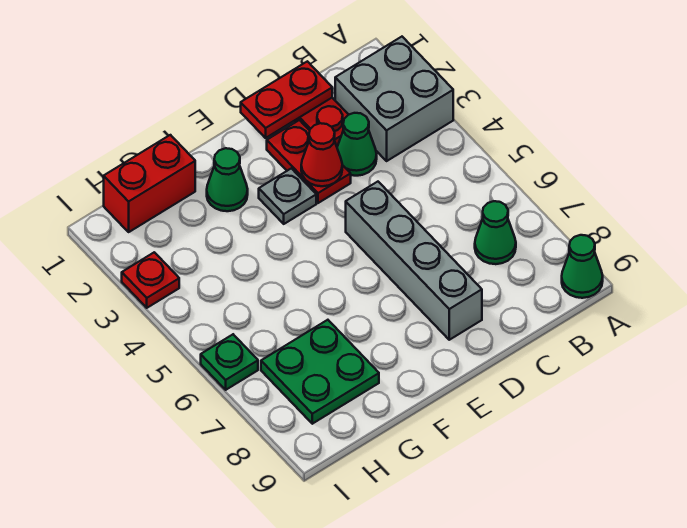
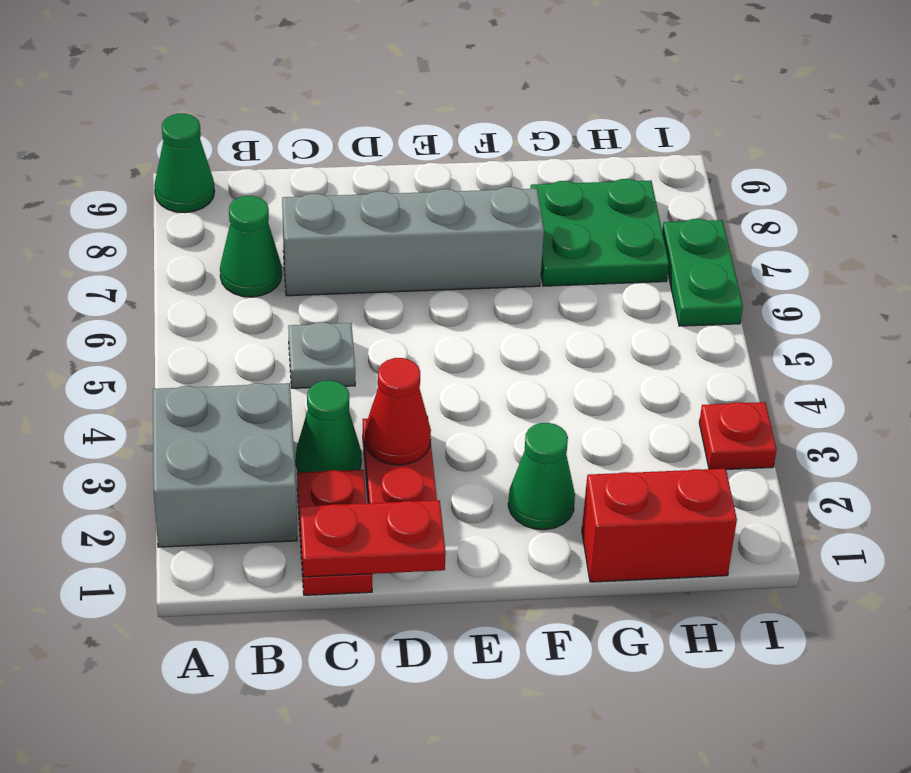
grey brick D5:D8 level 1 -> grey brick C7:F7 level 1
grey plate E3 level 1 -> grey plate C5 level 1
green plate I6 level 1 -> green plate I6:I7 level 1

